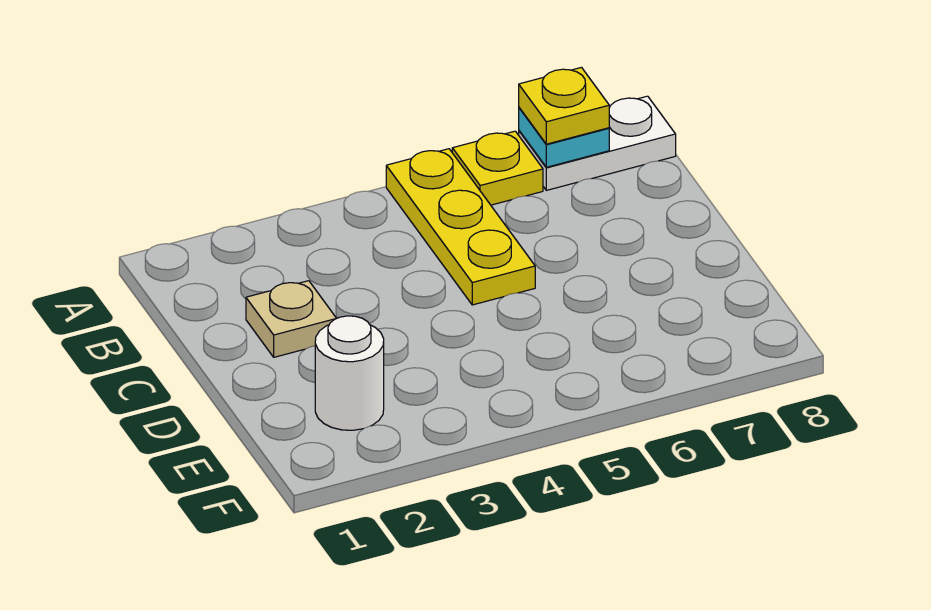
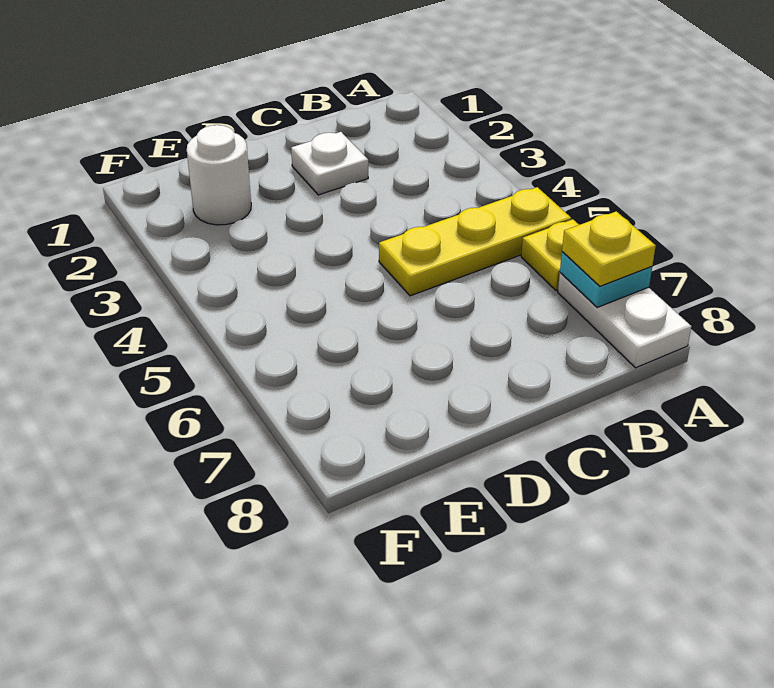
tan plate C2 level 1 -> white plate C2 level 1

